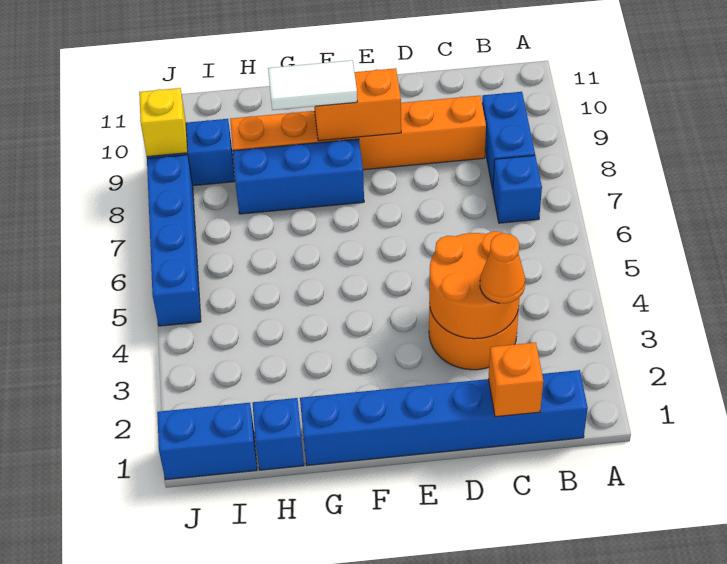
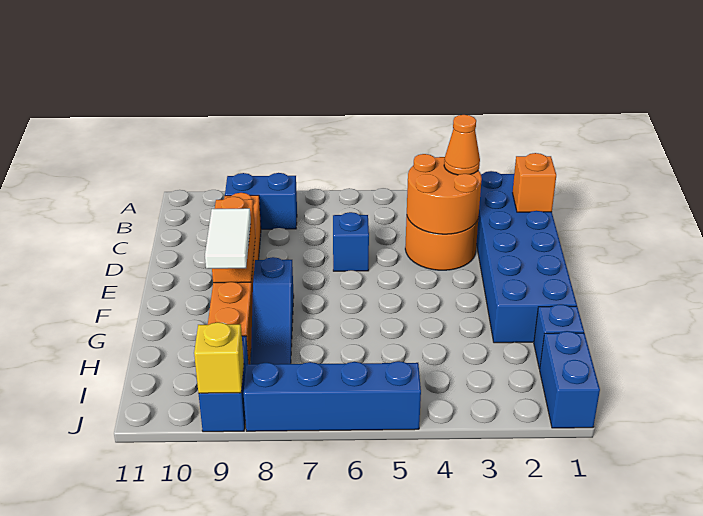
blue brick B1:G1 level 1 -> blue brick B1:G2 level 1
blue brick B7 level 1 -> blue brick D6 level 1
blue brick F8:H8 level 1 -> blue slope F8:H8 level 1 top F

